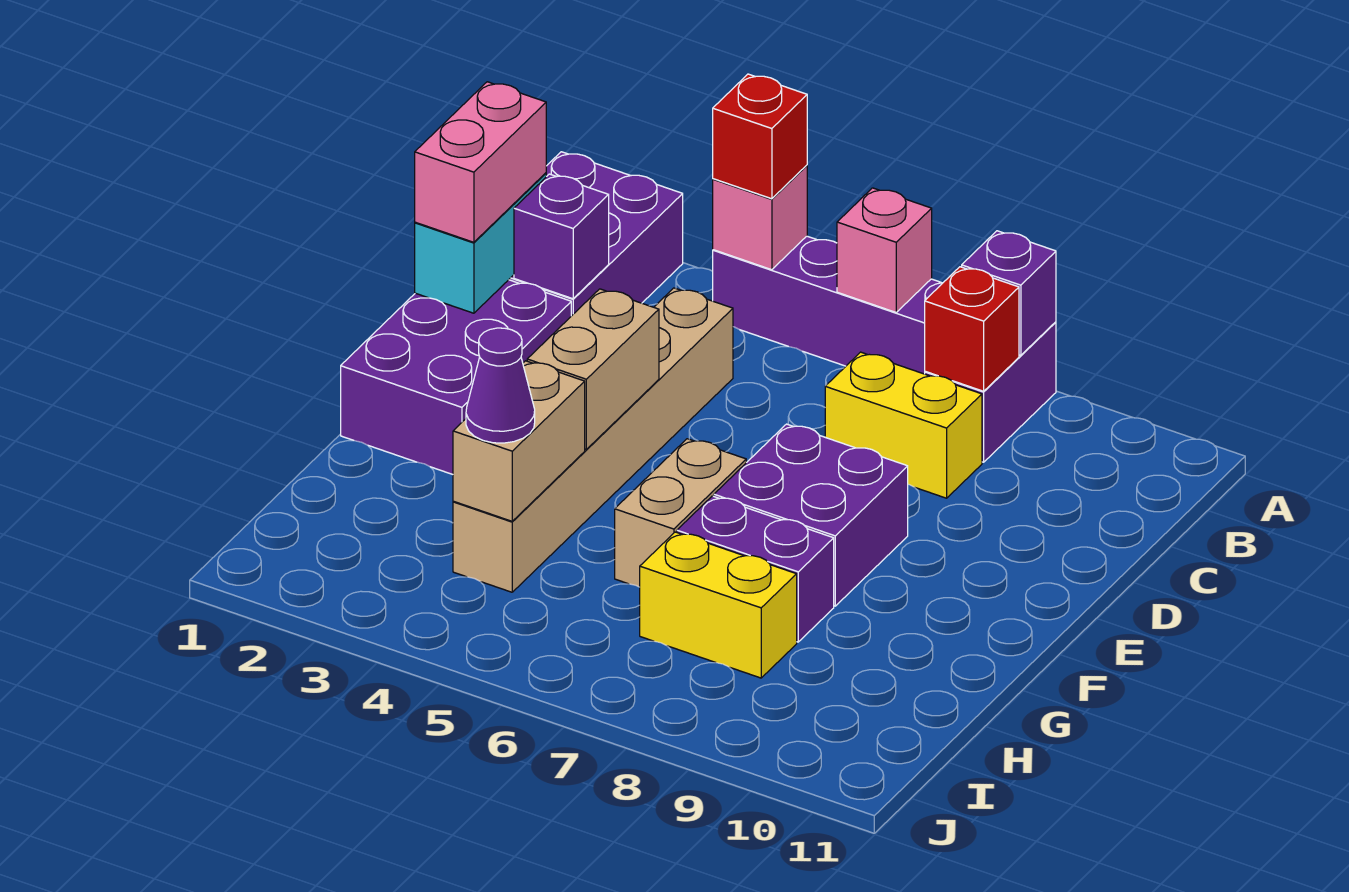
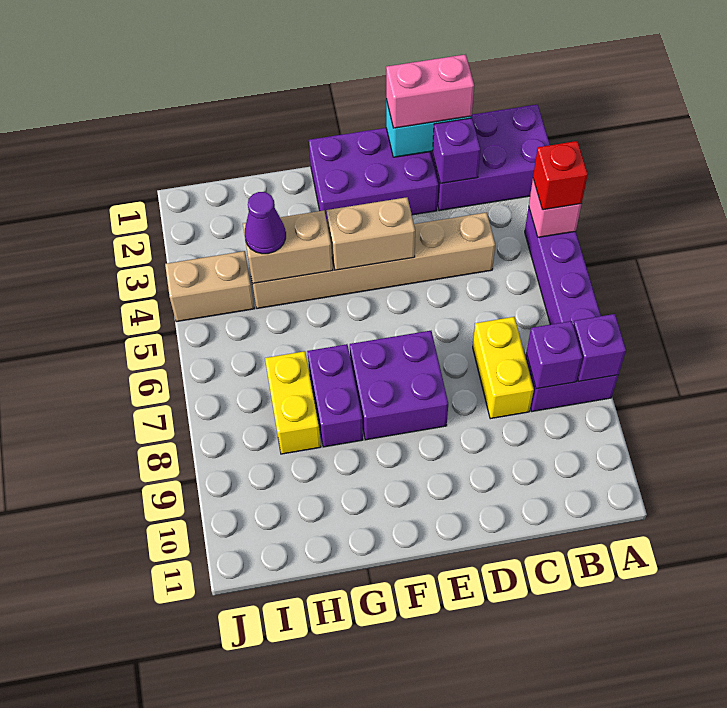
pink brick A6 level 2 -> none
red brick B8 level 2 -> purple brick B8 level 2
tan brick F6:G6 level 1 -> tan brick I4:J4 level 1

